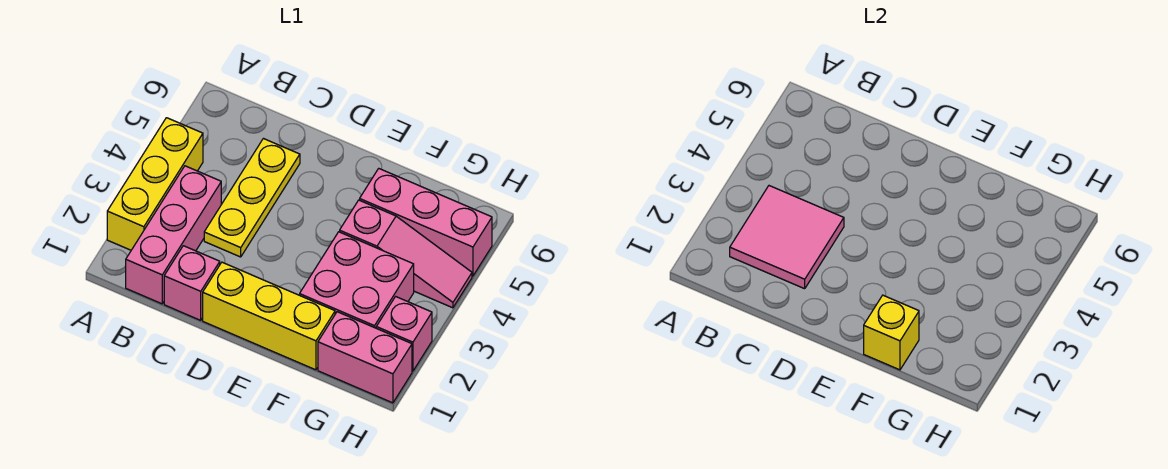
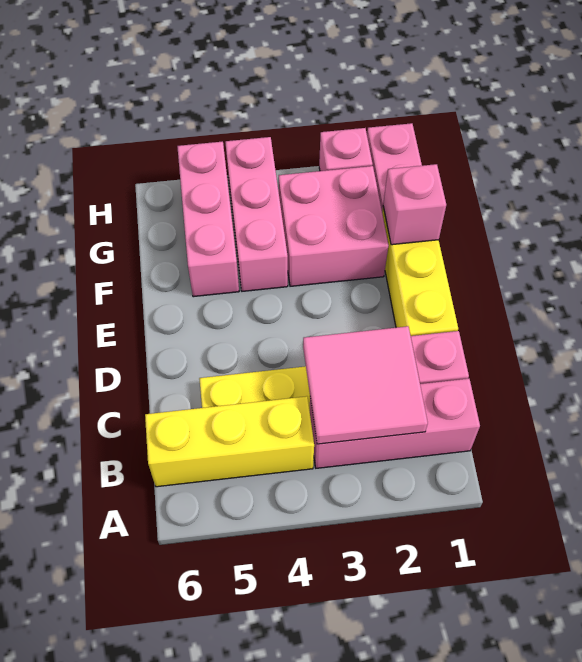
yellow brick A2:A4 level 1 -> yellow brick B4:B6 level 1
yellow brick F1 level 2 -> pink brick F1 level 2
pink slope F4:H4 level 1 top F -> pink brick F4:H4 level 1

